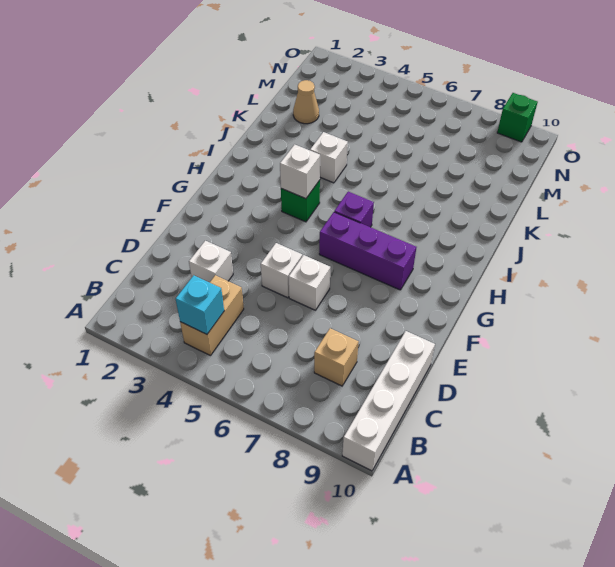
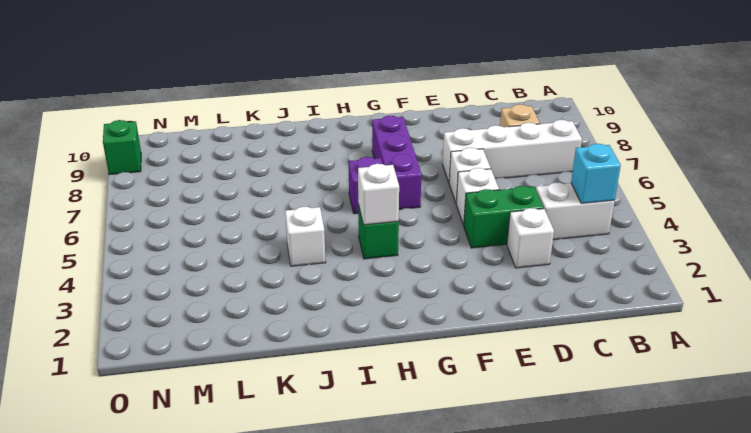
white brick A10:D10 level 1 -> white brick B7:E7 level 1
tan brick B4:C4 level 1 -> white brick B4:C4 level 1
none -> green brick D4:E4 level 1
tan cone L2 level 1 -> none

